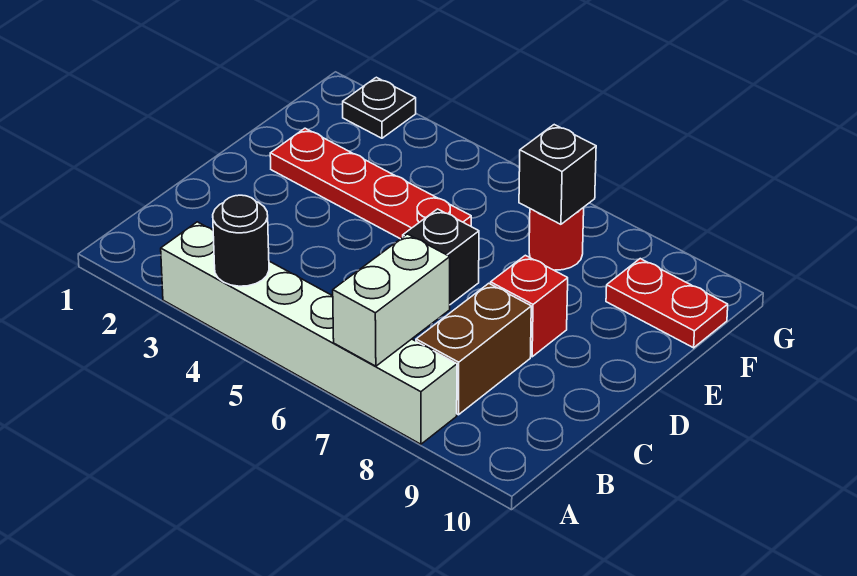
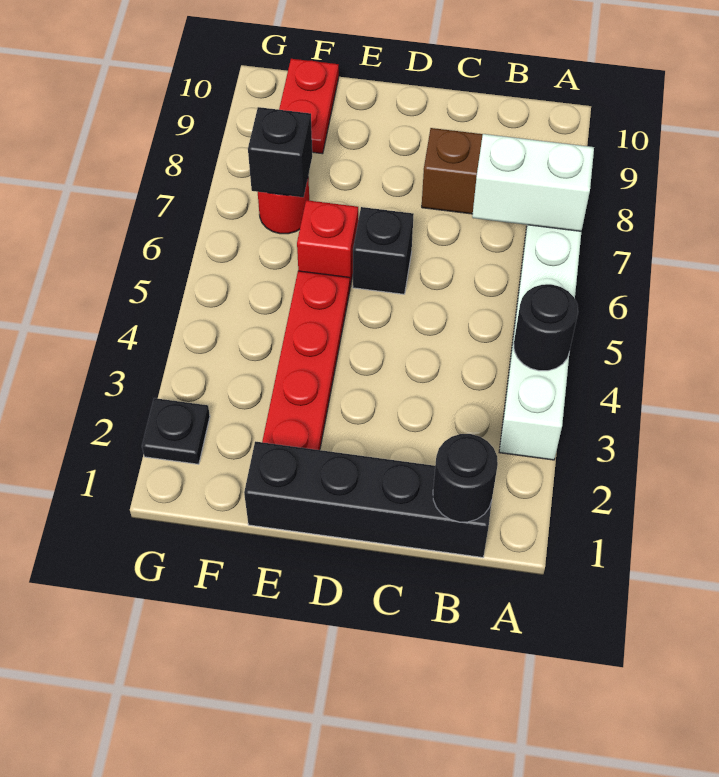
none -> black brick B1:E1 level 1
none -> black round brick B1 level 2
red brick D8 level 1 -> red brick E6 level 1

